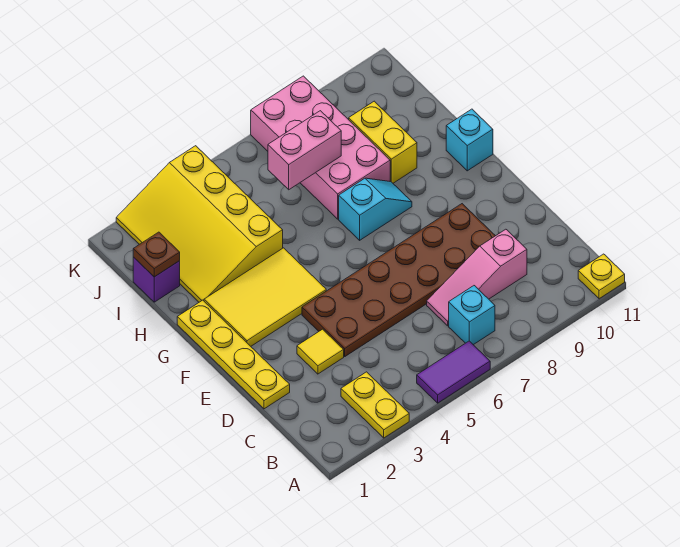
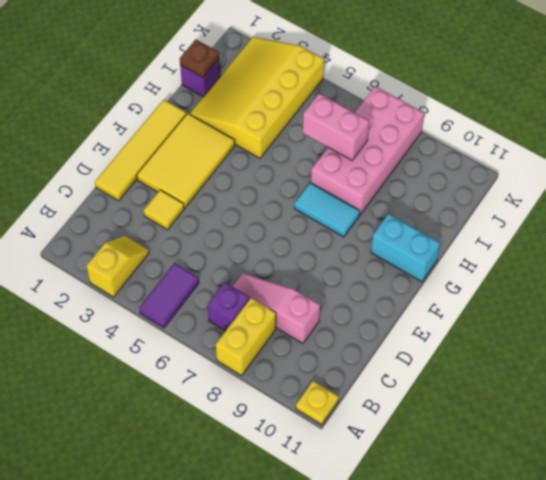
yellow plate A3:B3 level 1 -> yellow slope A3:B3 level 1 top A
purple tile A5:A6 level 1 -> purple tile A5:B5 level 1
cyan brick B7 level 1 -> purple brick B7 level 1
yellow plate D1:G1 level 1 -> yellow tile D1:G1 level 1
brown plate D4:E9 level 1 -> none
yellow tile F2:G4 level 1 -> yellow tile E2:G3 level 1
cyan slope G7:G8 level 1 top 7 -> cyan tile G7:G8 level 1
cyan brick G11 level 1 -> cyan brick G10:G11 level 1
yellow brick H9:I9 level 1 -> yellow brick A8:B8 level 1

